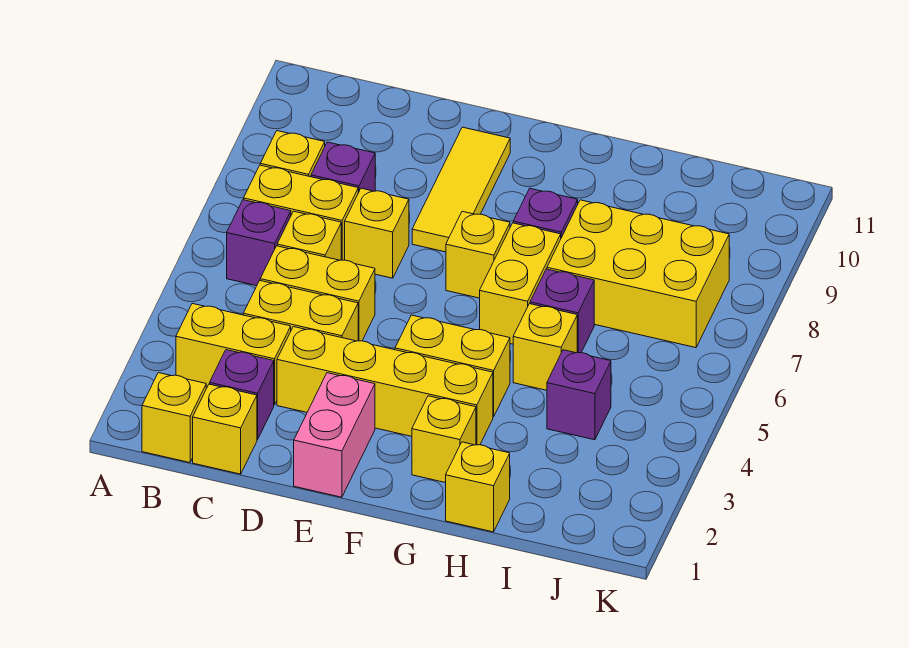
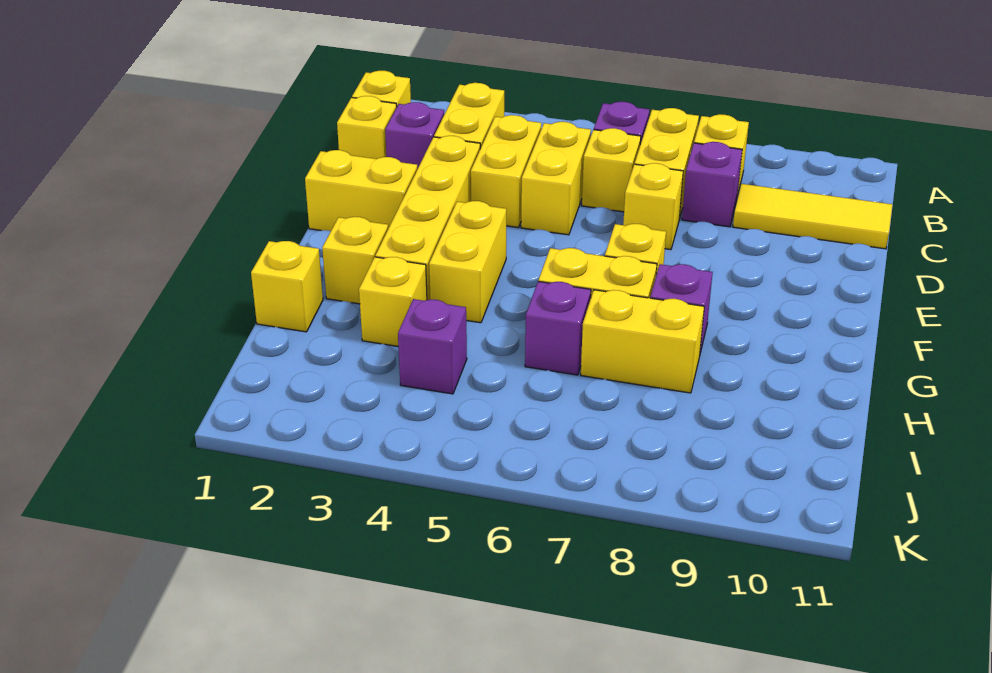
pink brick E1:E2 level 1 -> yellow brick E1:E2 level 1
yellow tile E8:E10 level 1 -> yellow tile C9:C11 level 1
yellow brick H5 level 1 -> yellow brick H3 level 1
yellow brick H7:J8 level 1 -> yellow brick H7:H8 level 1

